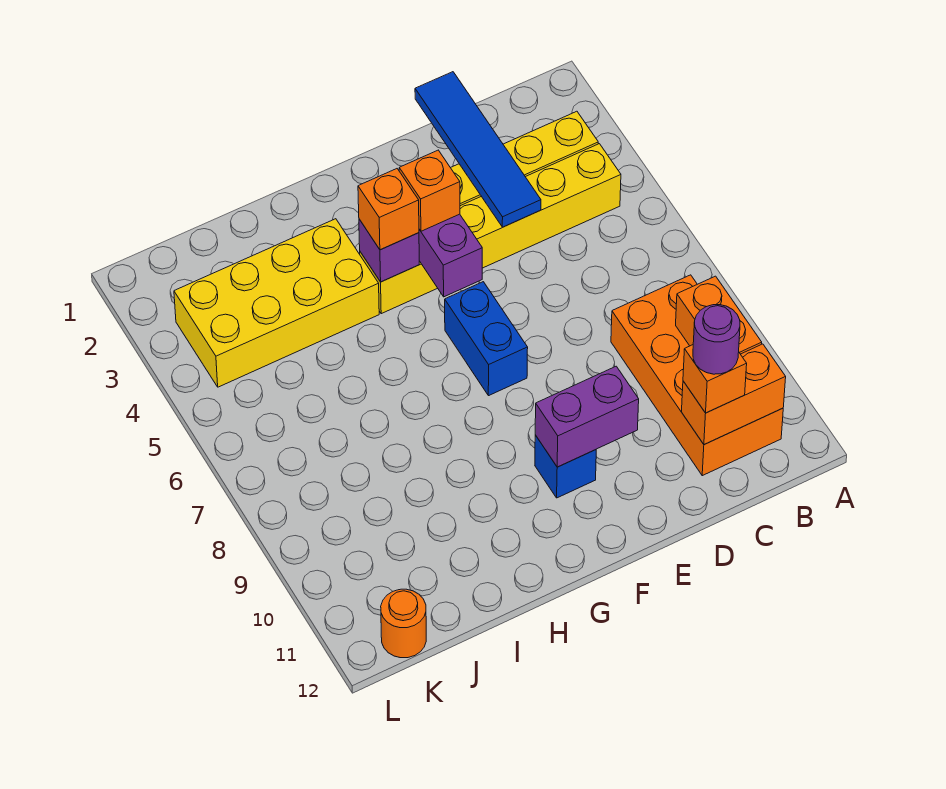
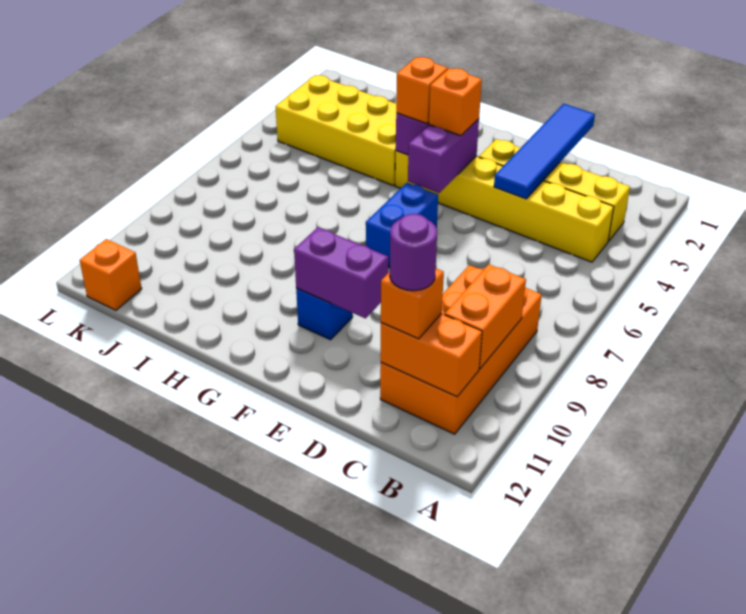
orange round brick K12 level 1 -> orange brick K12 level 1

